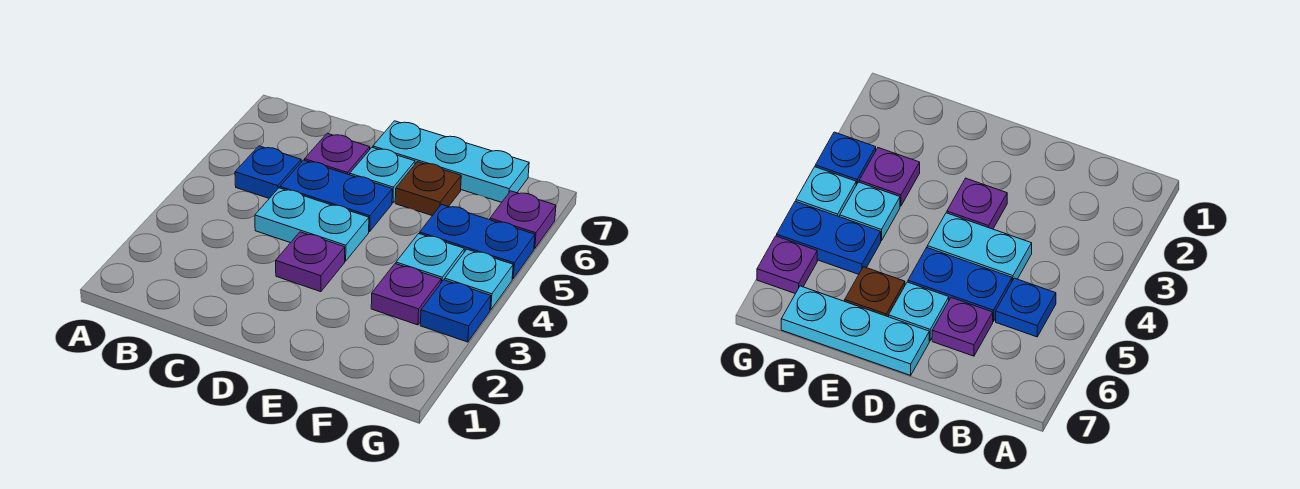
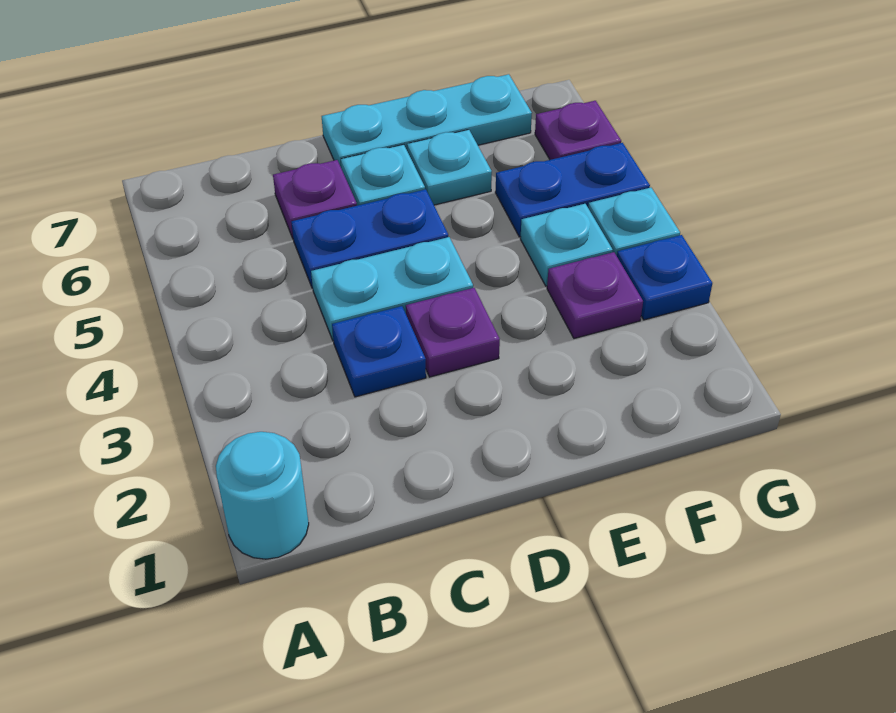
none -> cyan round brick A1 level 1
blue plate B5 level 1 -> blue plate C3 level 1
brown plate E6 level 1 -> cyan plate E6 level 1

